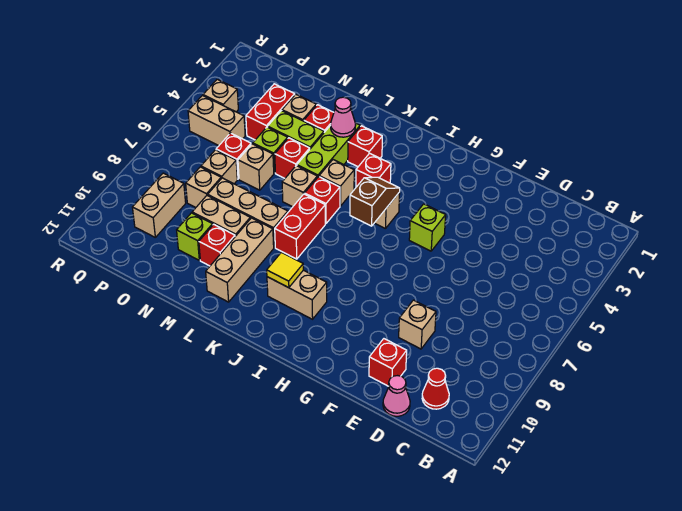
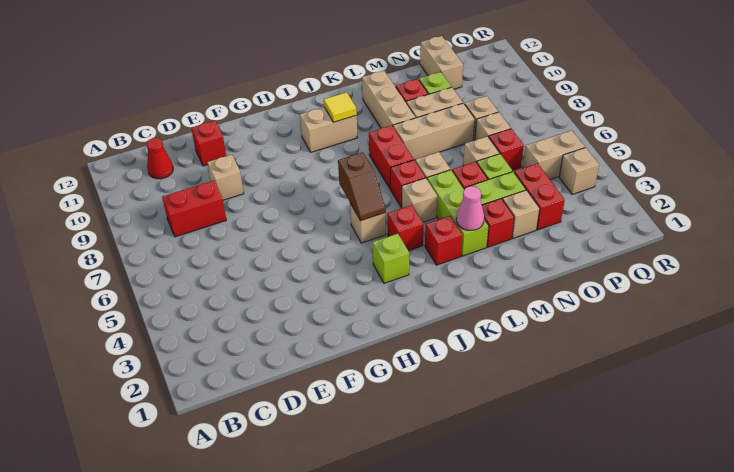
none -> red brick C8:D8 level 1
pink cone D12 level 1 -> none
lime brick G5 level 1 -> lime brick I3 level 1
tan brick P9:P10 level 1 -> tan brick O11:O12 level 1

